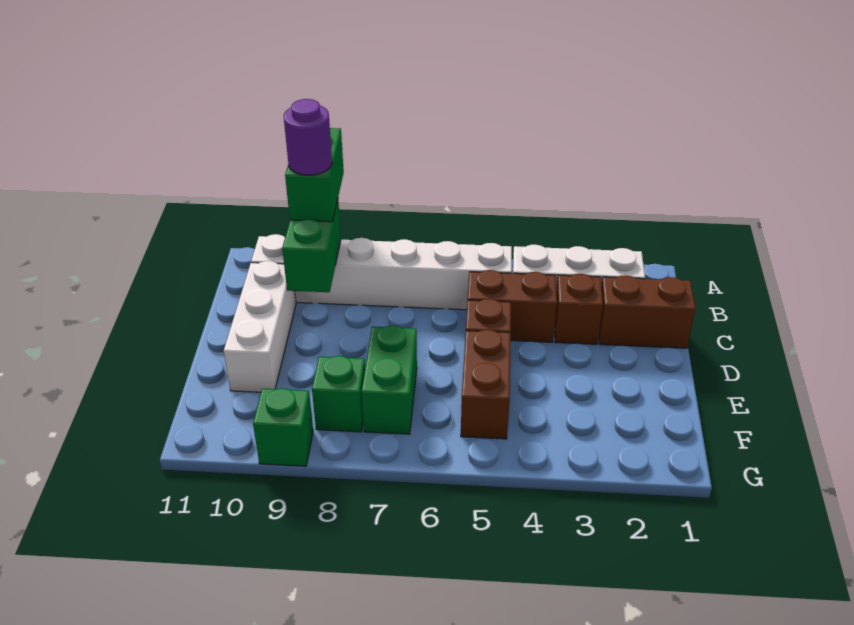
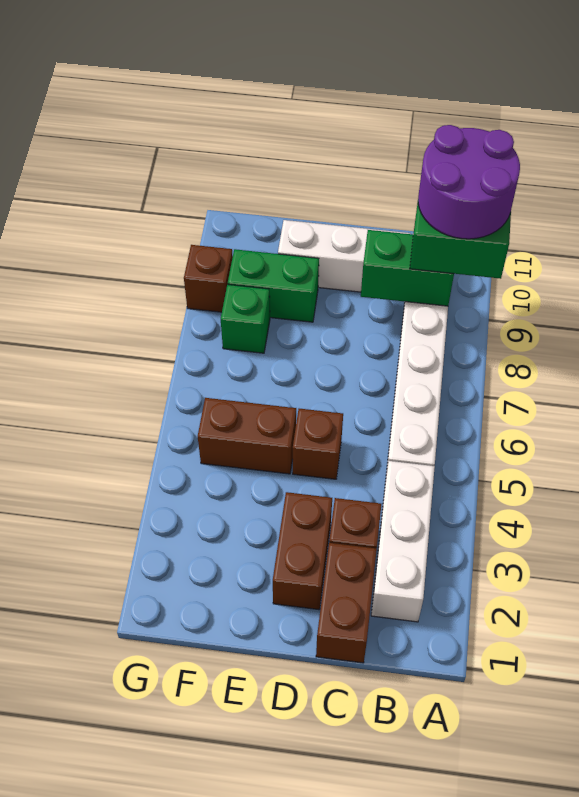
purple round brick B9 level 4 -> purple round brick A9:B10 level 4
brown brick C4:C5 level 1 -> brown brick D2:D3 level 1
green brick E7:F7 level 1 -> green brick E9:F9 level 1
green brick G9 level 1 -> brown brick G9 level 1

